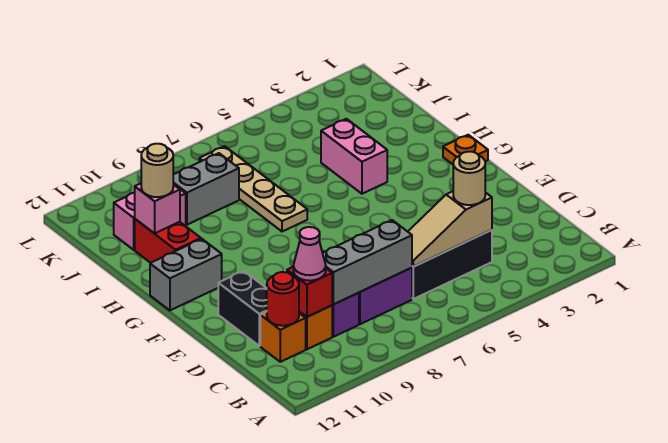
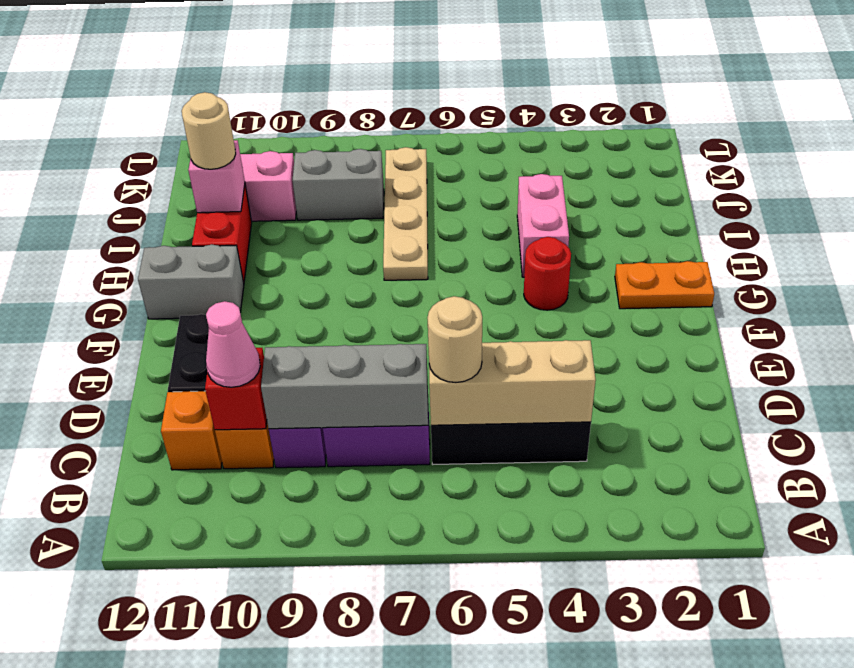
tan slope C4:C6 level 2 top 4 -> tan brick C4:C6 level 2
tan round brick C4 level 3 -> tan round brick C6 level 3
red round brick C11 level 2 -> red round brick G4 level 1
orange plate G1 level 1 -> orange plate G1:G2 level 1

